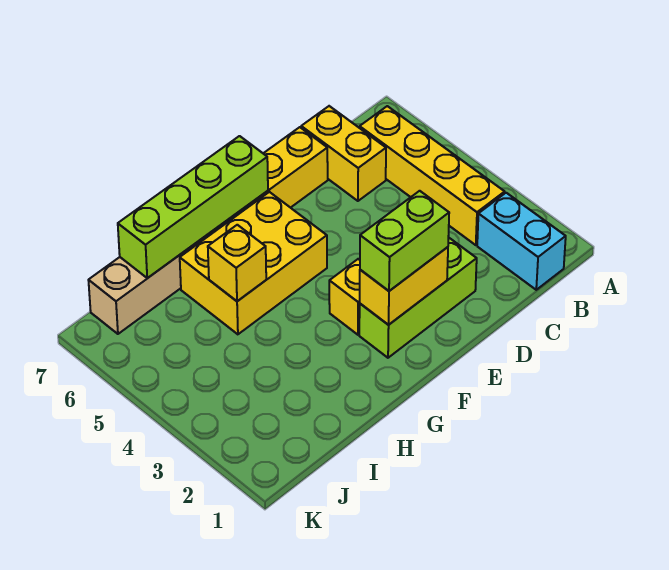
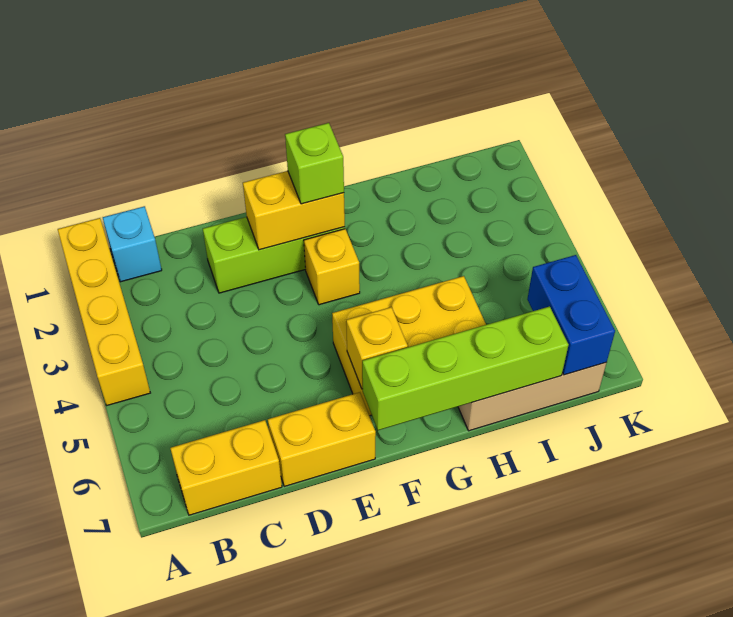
cyan brick B1:B2 level 1 -> cyan brick B1 level 1
yellow brick B3:B6 level 1 -> yellow brick A1:A4 level 1
yellow brick C6:C7 level 1 -> yellow brick B7:C7 level 1
lime brick E2:F2 level 3 -> lime brick F2 level 3
yellow brick H5 level 2 -> yellow brick F6 level 2
none -> blue brick J6:J7 level 2

